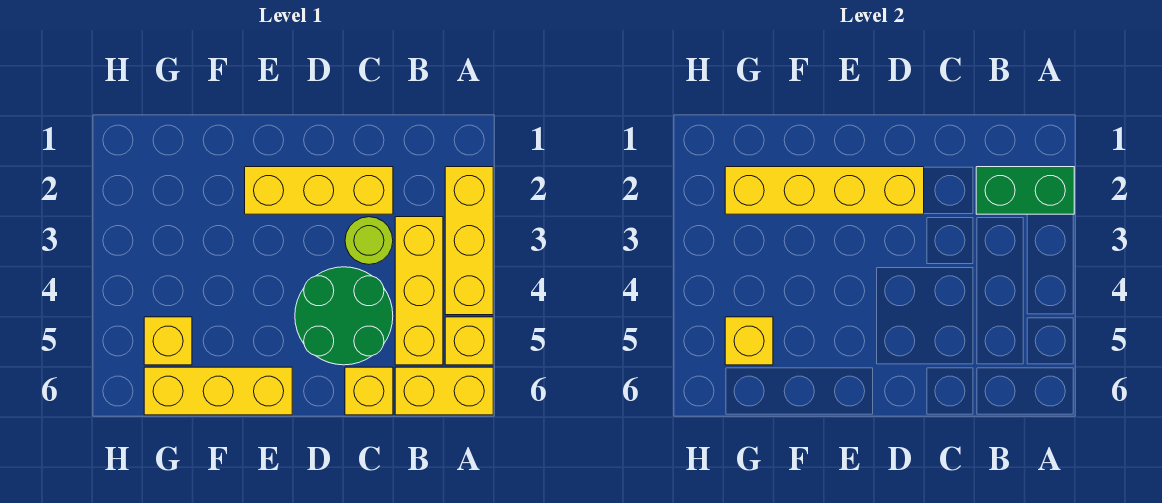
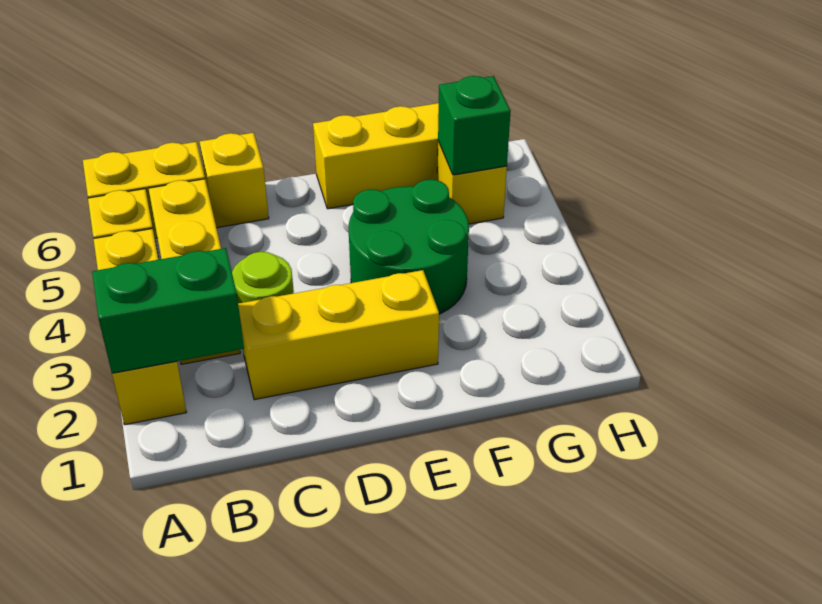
green round brick C4:D5 level 1 -> green round brick E3:F4 level 1
yellow brick D2:G2 level 2 -> none
yellow brick G5 level 2 -> green brick G5 level 2

